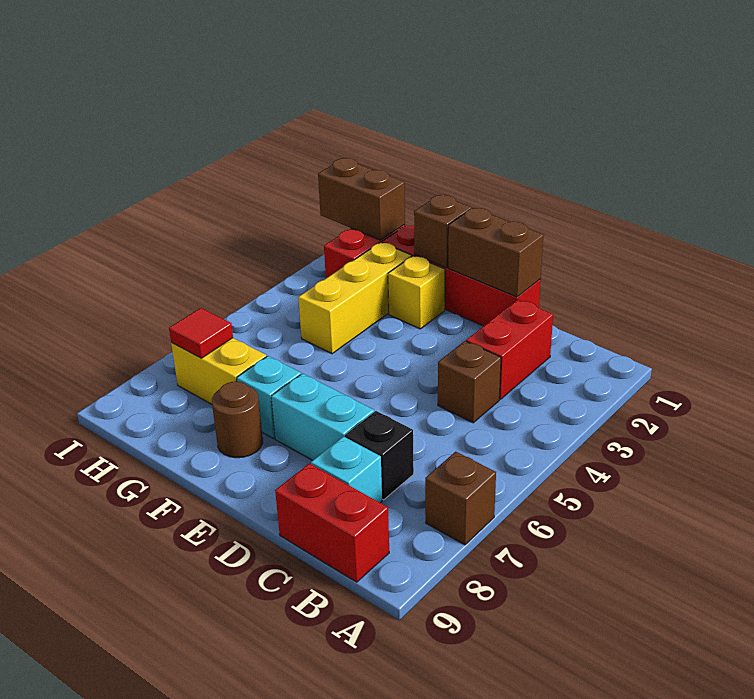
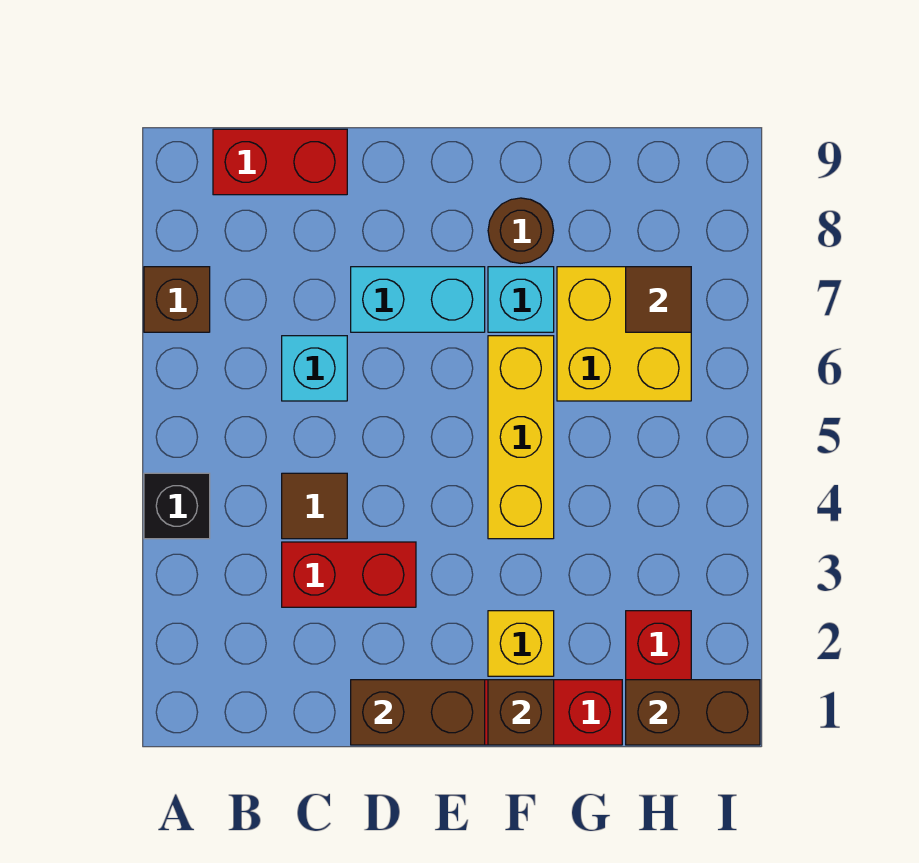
red brick C2:C3 level 1 -> red brick C3:D3 level 1
brown brick C4 level 1 -> brown tile C4 level 1
black brick C7 level 1 -> black brick A4 level 1
cyan brick C8 level 1 -> cyan brick C6 level 1
yellow brick G2:G4 level 1 -> yellow brick F4:F6 level 1
yellow brick G7:H7 level 1 -> yellow brick G6:H7 level 1
red tile H7 level 2 -> brown tile H7 level 2

